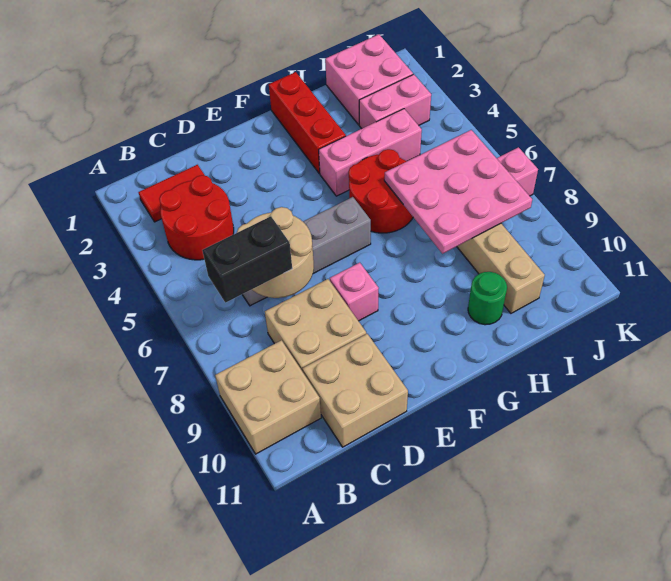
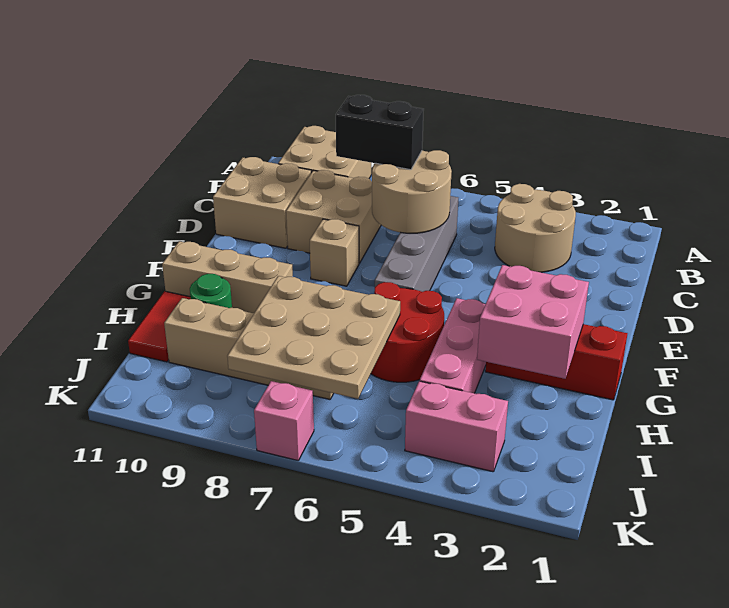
red tile B2:C2 level 1 -> red tile H11:I11 level 1
red round brick B3:C4 level 1 -> tan round brick B3:C4 level 1
black brick B7:C7 level 3 -> black brick C7:C8 level 3
pink brick E8 level 1 -> tan brick E8 level 1
none -> tan brick G9:G11 level 1
pink plate H6:J8 level 2 -> tan plate H6:J8 level 2
pink brick I1:J2 level 1 -> pink brick G2:H3 level 2
pink brick I3:J3 level 1 -> pink brick J3:J4 level 1

